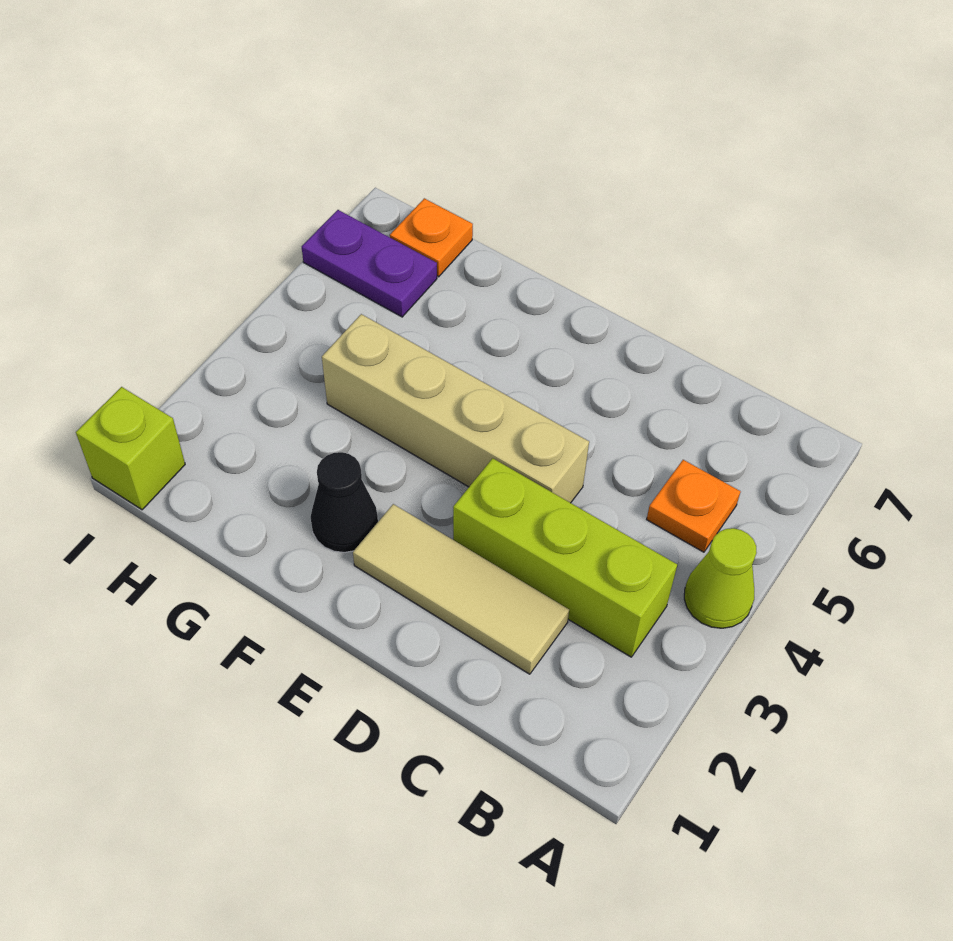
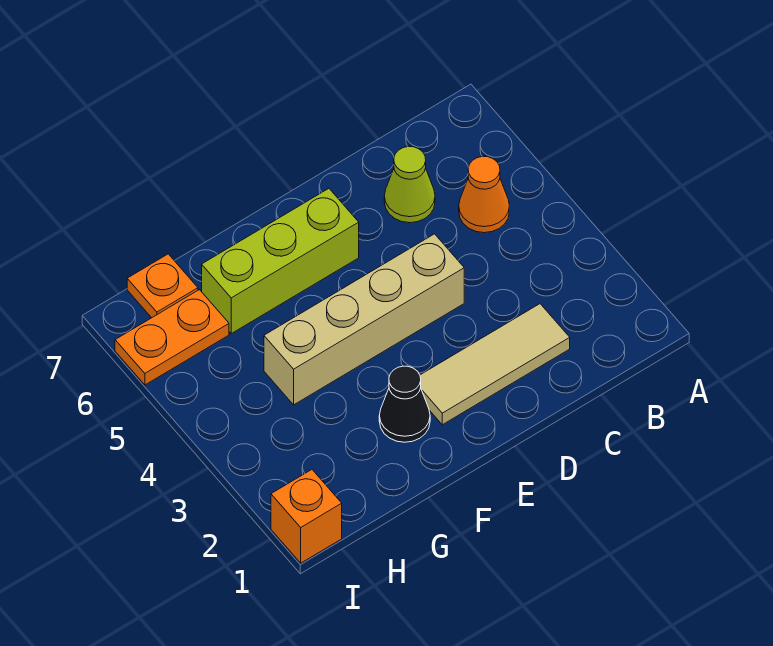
lime cone A4 level 1 -> lime cone C6 level 1
lime brick B3:D3 level 1 -> lime brick E6:G6 level 1
orange plate B5 level 1 -> orange cone B5 level 1
purple plate H6:I6 level 1 -> orange plate H6:I6 level 1
lime brick I1 level 1 -> orange brick I1 level 1

